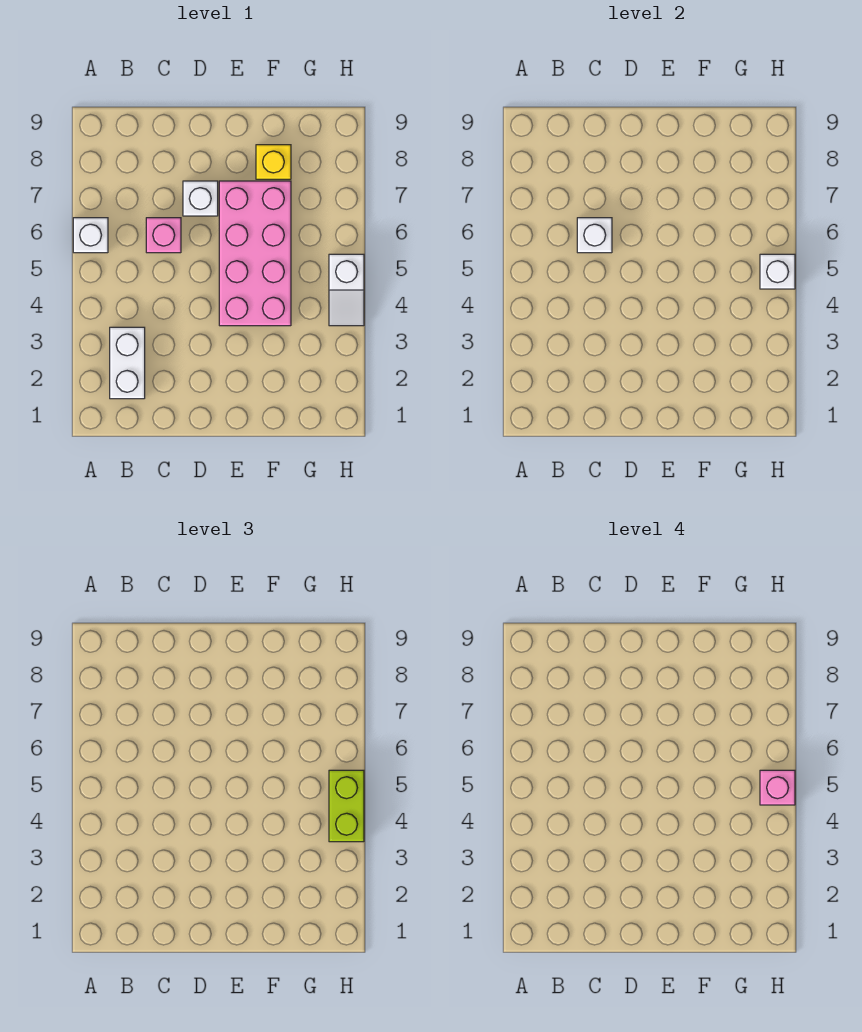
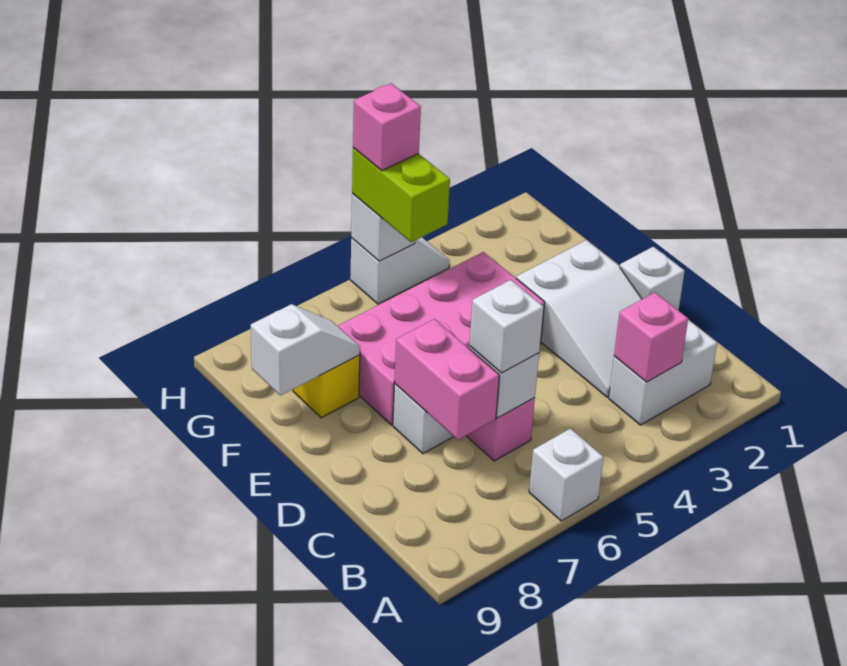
none -> pink brick B3 level 2
none -> white slope C2:E3 level 1 top E
none -> white brick C6 level 3
none -> pink brick C7:D7 level 2
none -> white brick D1 level 1
none -> white slope F8:F9 level 2 top 9
lime brick H4:H5 level 3 -> lime brick G5:H5 level 3

